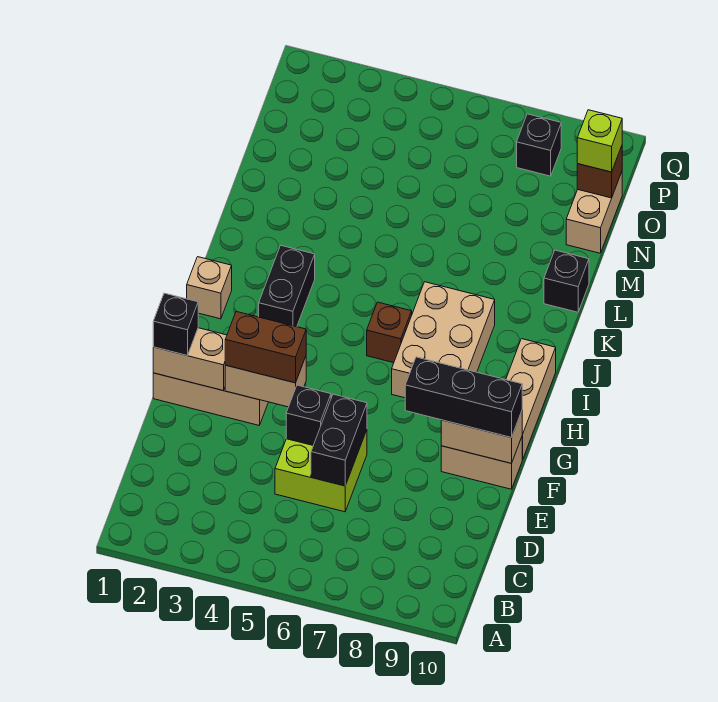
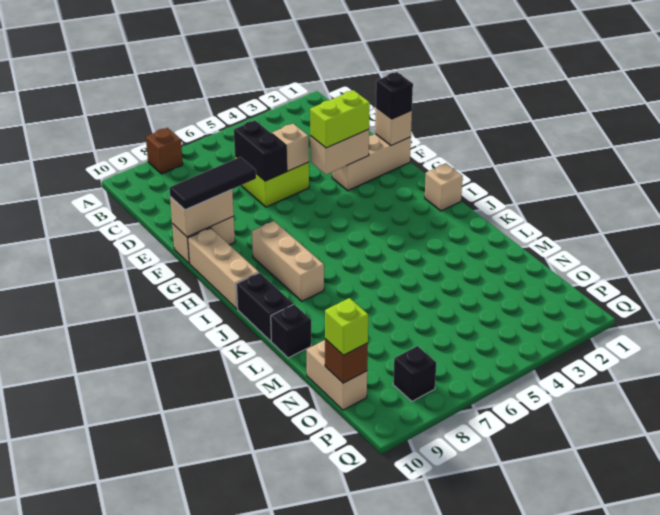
black brick E5 level 2 -> tan brick E5 level 2
tan brick F1:F2 level 2 -> tan brick F1 level 2
brown brick F3:F4 level 3 -> lime brick F3:F4 level 3
black brick F8:F10 level 3 -> black tile F8:F10 level 3
tan brick H7:J8 level 1 -> tan brick H8:J8 level 1
black brick I3:J3 level 1 -> black brick J10:K10 level 1
brown brick I6 level 1 -> brown brick A8 level 1

